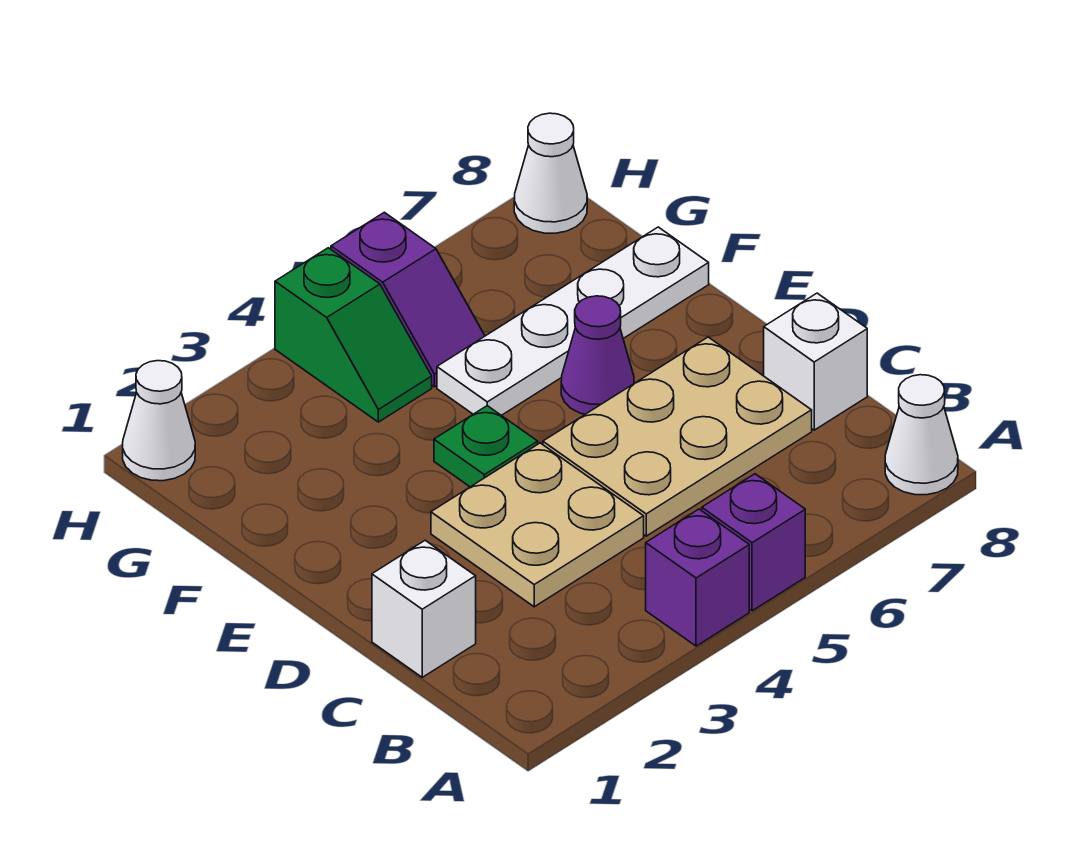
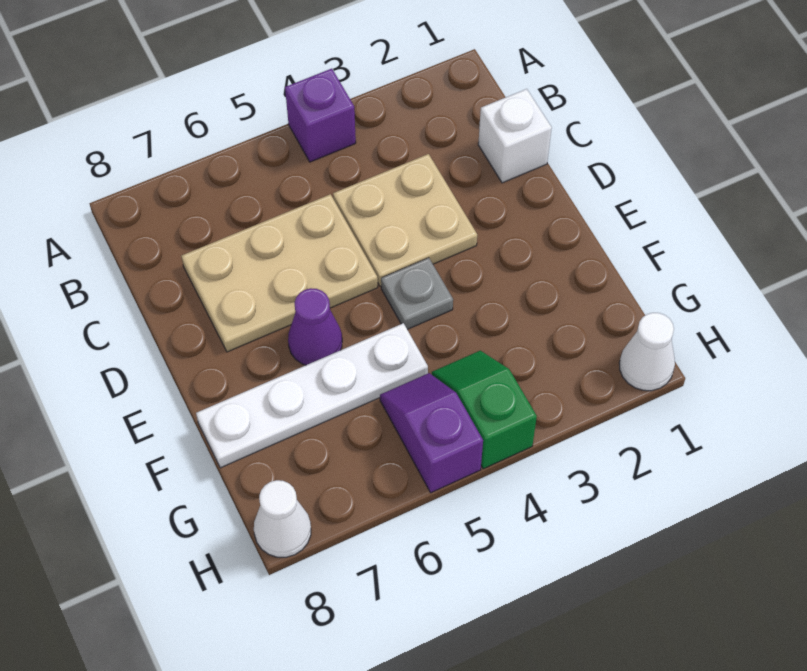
purple brick A5 level 1 -> none
white cone A8 level 1 -> none
white brick C8 level 1 -> none
green plate E4 level 1 -> grey plate E4 level 1

